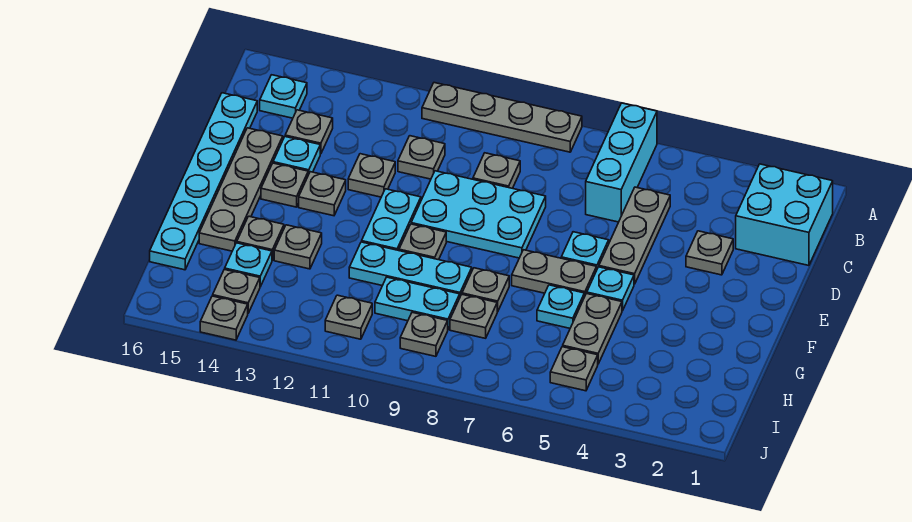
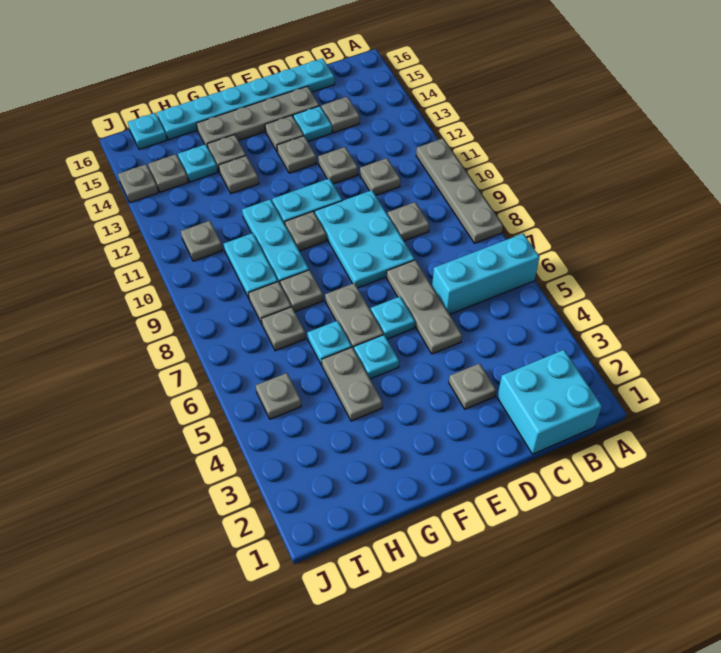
cyan plate B15 level 1 -> cyan plate I16 level 1
grey plate C5:E5 level 1 -> grey plate D5:D7 level 1
grey plate G5:H5 level 1 -> grey plate G4:G5 level 1
grey plate I9 level 1 -> grey plate H7 level 1

